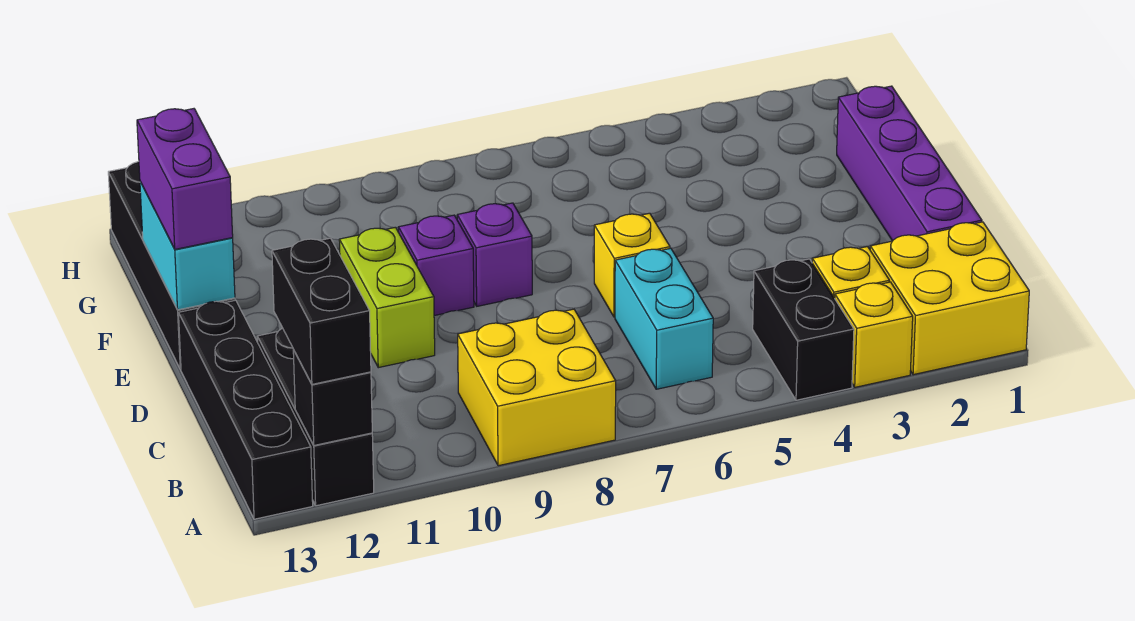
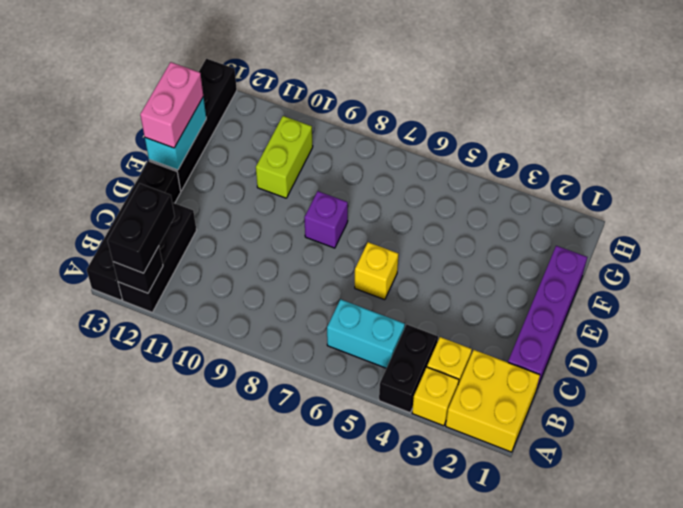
yellow brick A8:B9 level 1 -> none
cyan brick B6:C6 level 1 -> cyan brick B5:B6 level 1
lime brick D10:E10 level 1 -> lime brick F10:G10 level 1
purple brick E9 level 1 -> none
purple brick E13:F13 level 3 -> pink brick E13:F13 level 3

